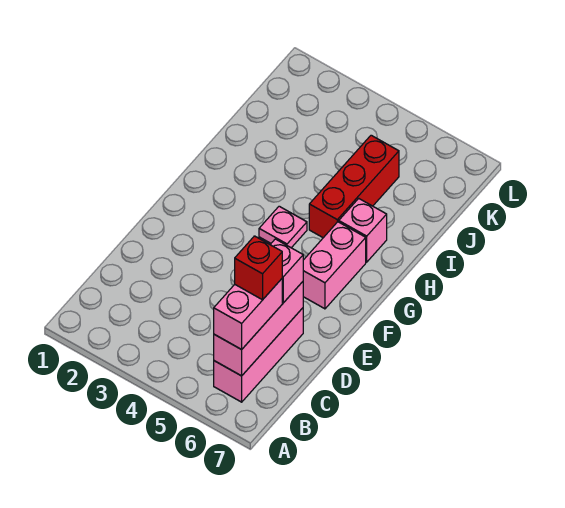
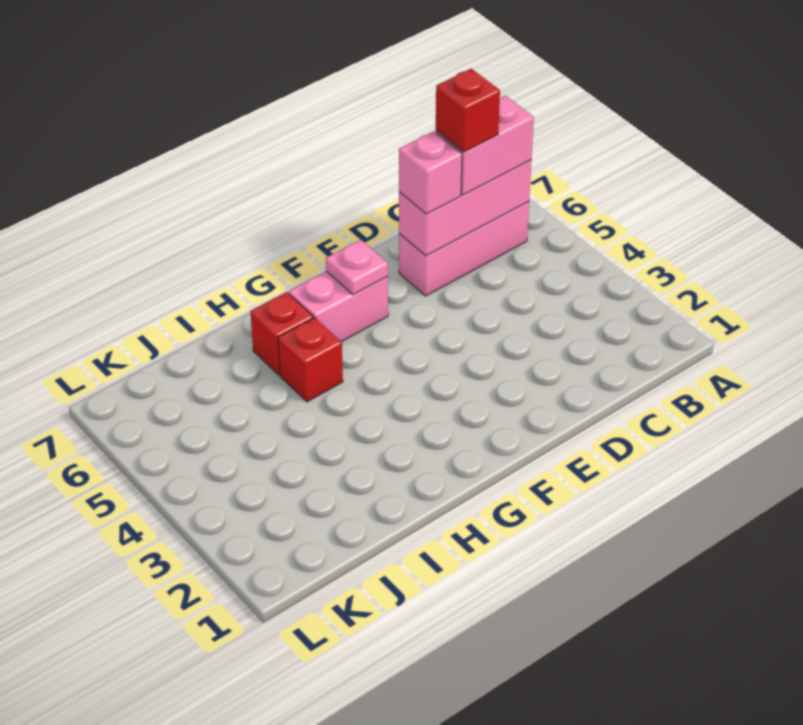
pink plate G4 level 1 -> pink plate F6 level 2
red brick H5:J5 level 1 -> red brick H5 level 1
pink brick H6 level 1 -> red brick H6 level 1

